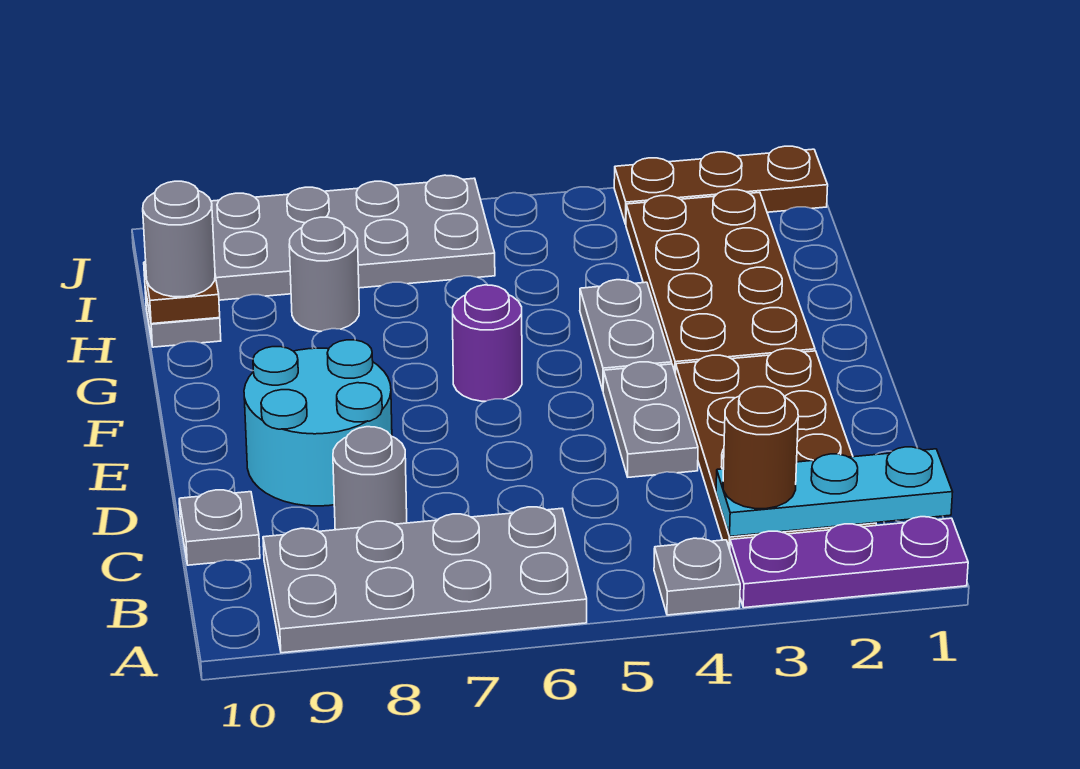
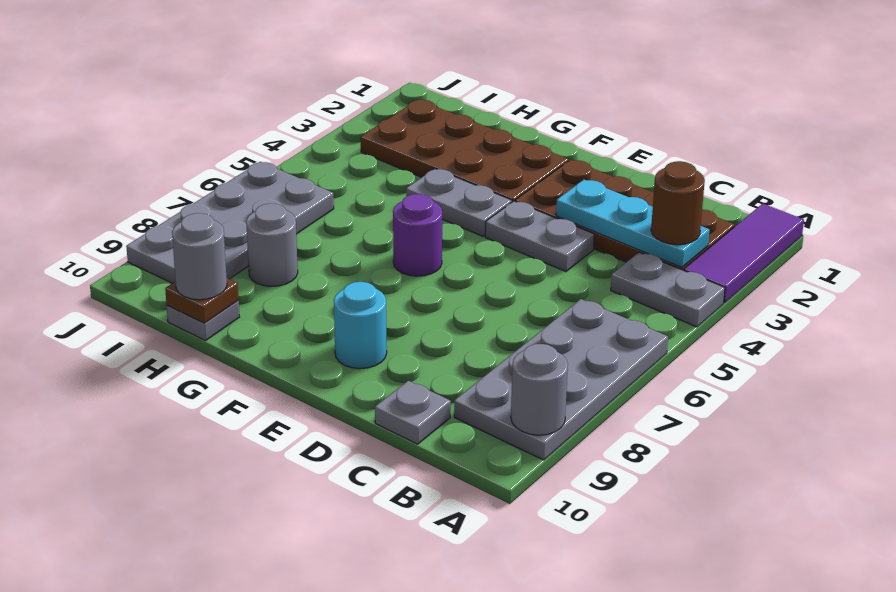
purple plate A1:A3 level 1 -> purple tile A1:A3 level 1
grey plate A4 level 1 -> grey plate A4:B4 level 1
cyan plate B1:B3 level 2 -> cyan plate B3:D3 level 2
grey round brick C8 level 1 -> grey round brick A9 level 2
cyan round brick D8:E9 level 1 -> cyan round brick E9 level 1
brown plate J1:J3 level 1 -> none

